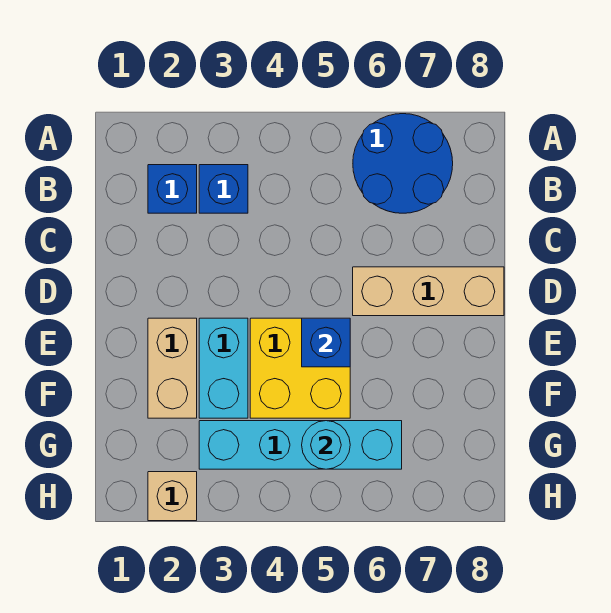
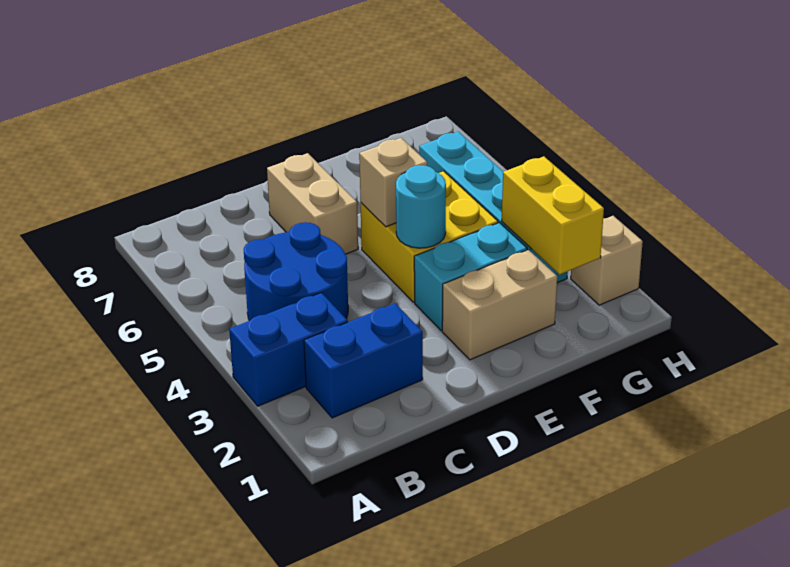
blue round brick A6:B7 level 1 -> blue round brick B4:C5 level 1
blue brick B2 level 1 -> blue brick B2:C2 level 1
blue brick B3 level 1 -> blue brick A3:B3 level 1
tan brick D6:D8 level 1 -> tan brick D6:D7 level 1
blue brick E5 level 2 -> tan brick E5 level 2
none -> yellow brick G2:G3 level 2
cyan round brick G5 level 2 -> cyan round brick E4 level 2

